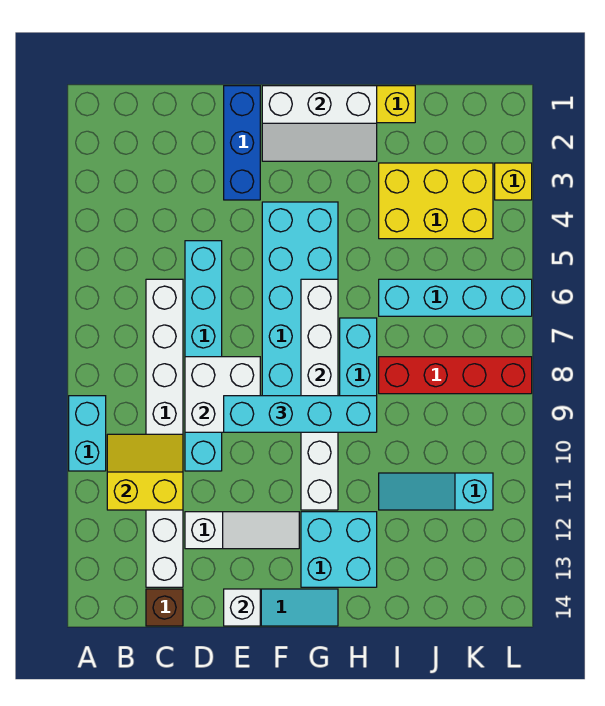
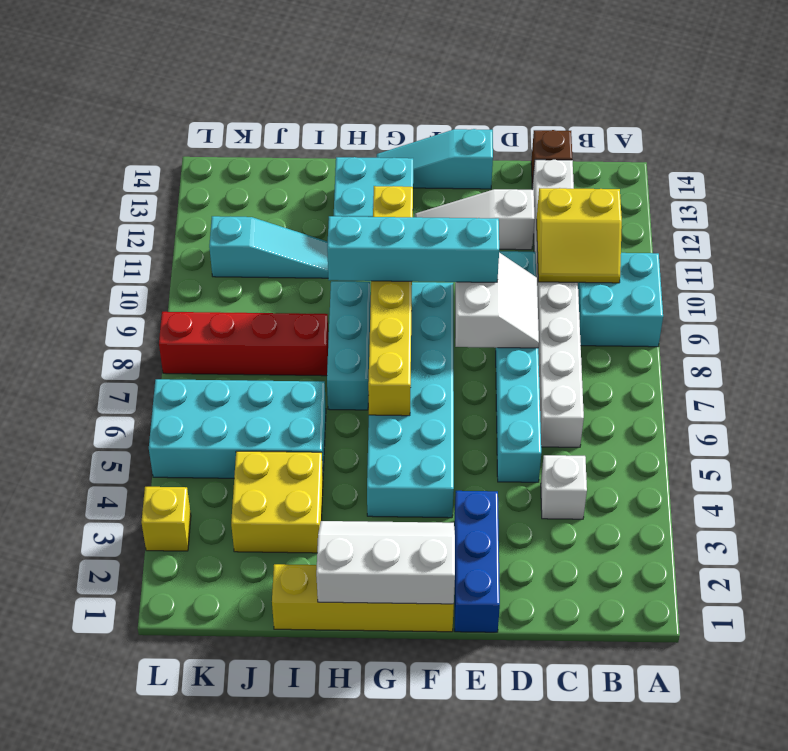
cyan brick A9:A10 level 1 -> cyan brick A9:B10 level 1
white brick D8:E9 level 2 -> white slope D8:E9 level 2 top E
white brick E14 level 2 -> white brick C4 level 1
white brick G6:G11 level 2 -> yellow brick G6:G11 level 2
yellow brick I3:K4 level 1 -> yellow brick I3:J4 level 1
cyan brick I6:L6 level 1 -> cyan brick I5:L6 level 1

